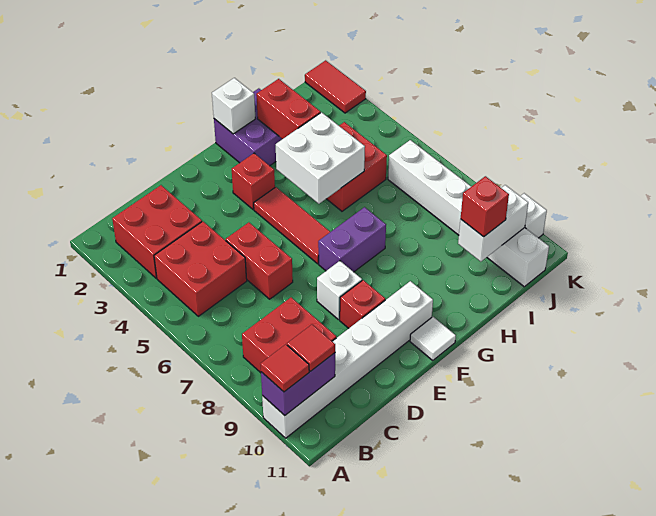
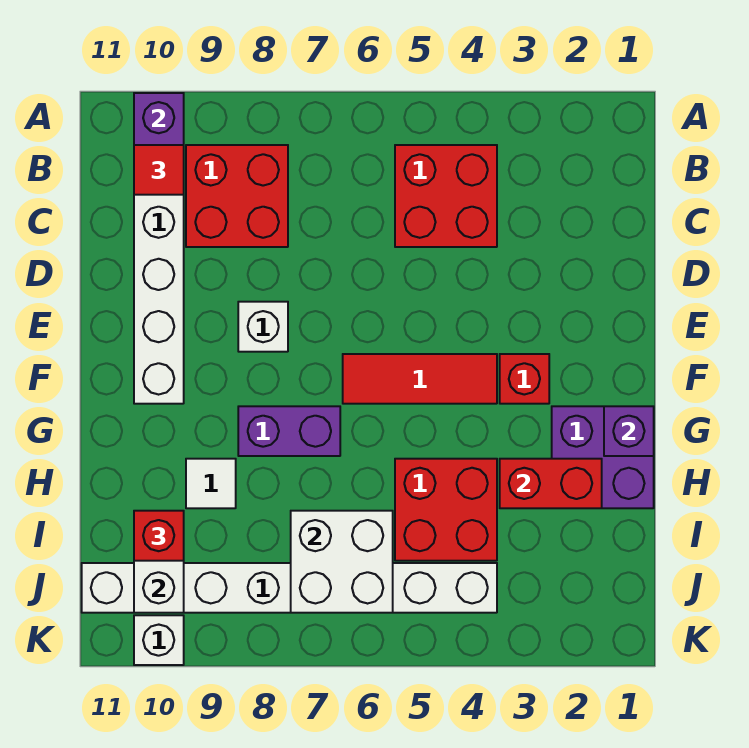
red tile A10 level 3 -> none
red brick B2:C3 level 1 -> none
red brick D5:D6 level 1 -> none
red brick E9 level 1 -> none
purple brick F7:G7 level 1 -> purple brick G7:G8 level 1
white tile F11 level 1 -> white tile H9 level 1
white brick G1 level 2 -> purple brick G1 level 2
white brick G4:H5 level 2 -> white brick I6:J7 level 2
white brick J6:J11 level 1 -> white brick J4:J11 level 1
red tile K1:K2 level 1 -> none

